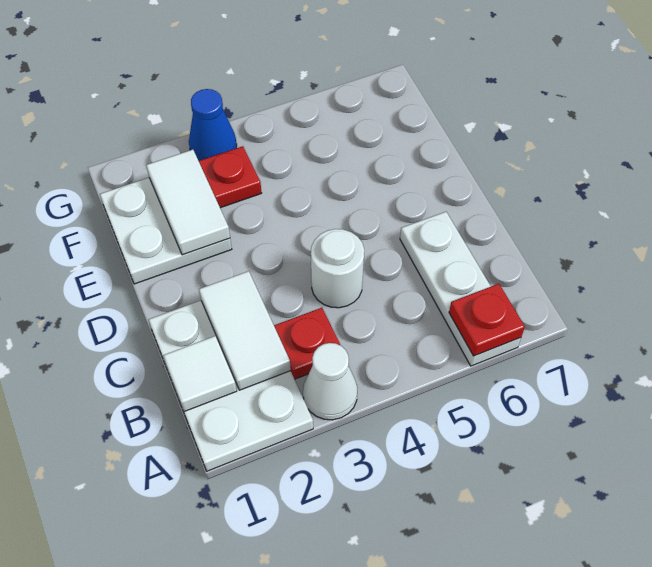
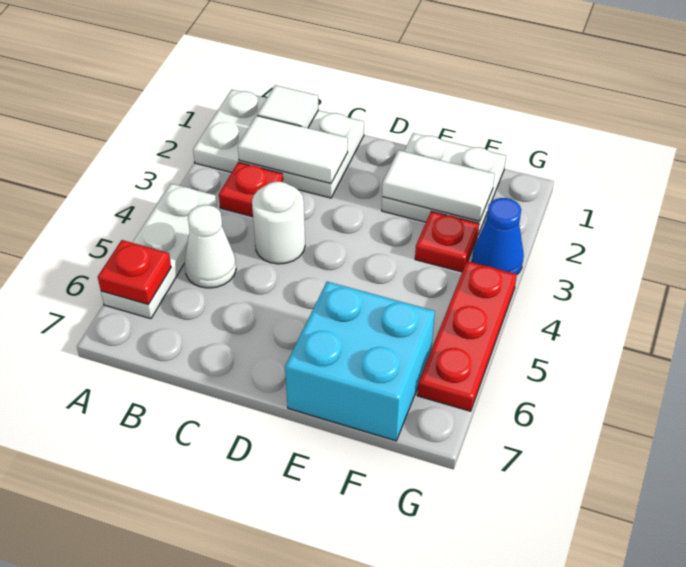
white cone A3 level 1 -> white cone B5 level 1
white plate A6:C6 level 1 -> white plate A4:A6 level 1
none -> cyan brick E6:F7 level 1
none -> red plate G4:G6 level 1

